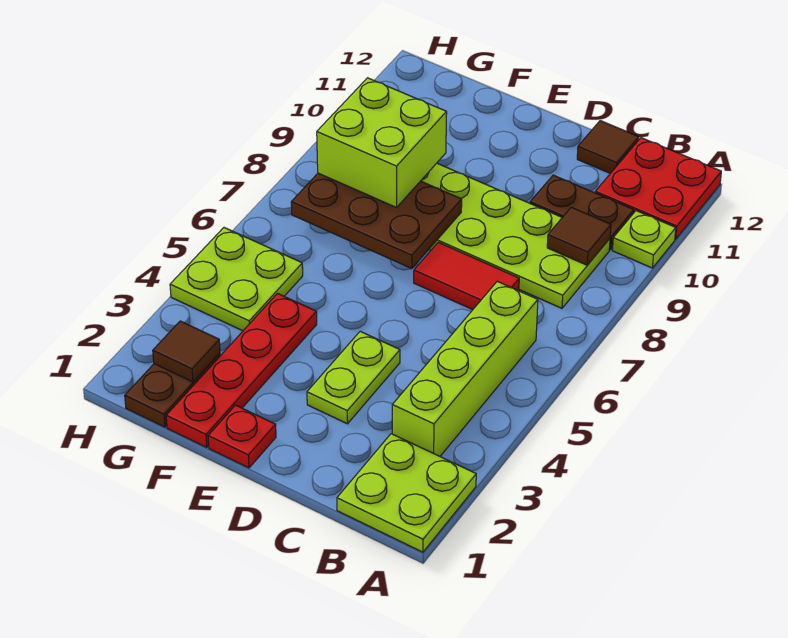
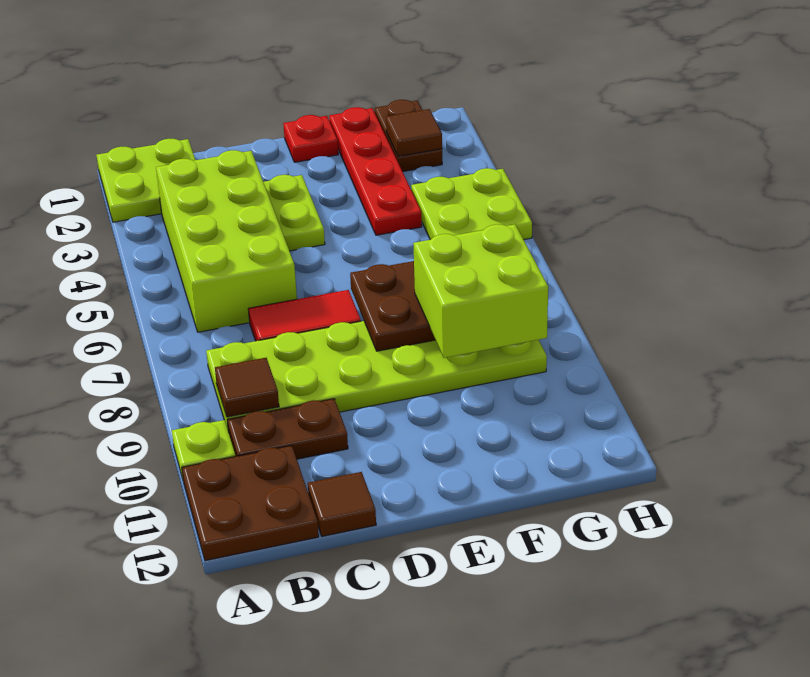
red plate A11:B12 level 1 -> brown plate A11:B12 level 1
lime brick B3:B6 level 1 -> lime brick B3:C6 level 1

